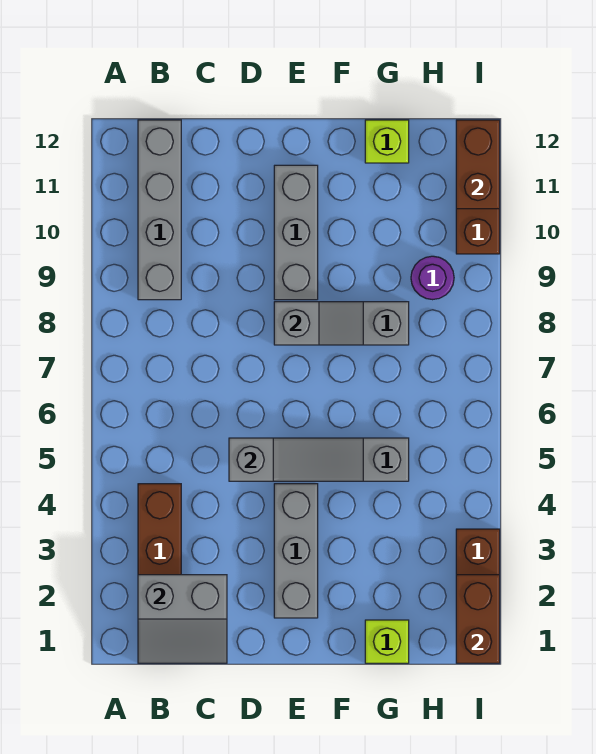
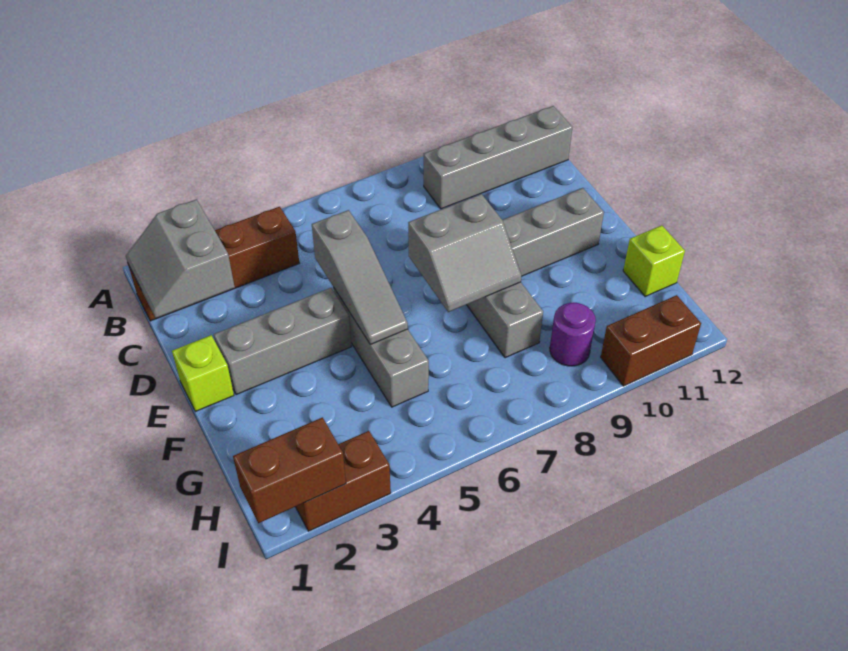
grey slope E8:F8 level 2 top E -> grey slope E7:F8 level 2 top E
lime brick G1 level 1 -> lime brick E1 level 1
brown brick I11:I12 level 2 -> none

